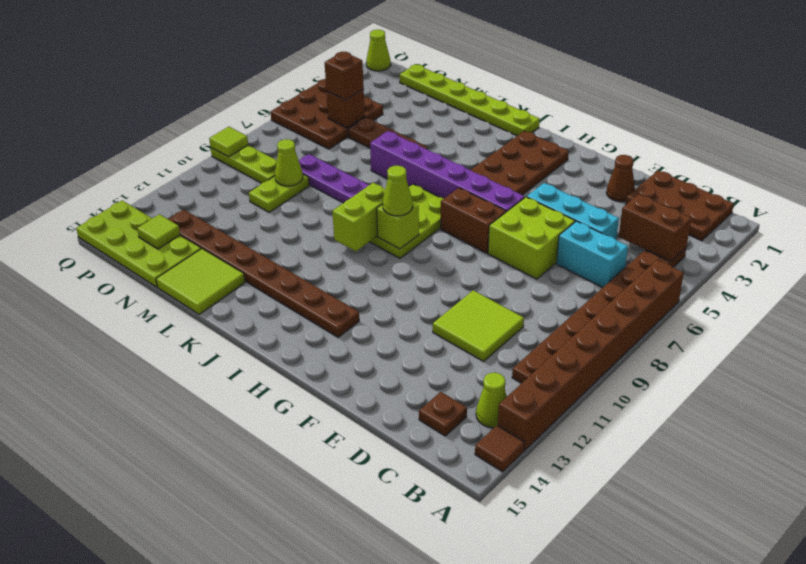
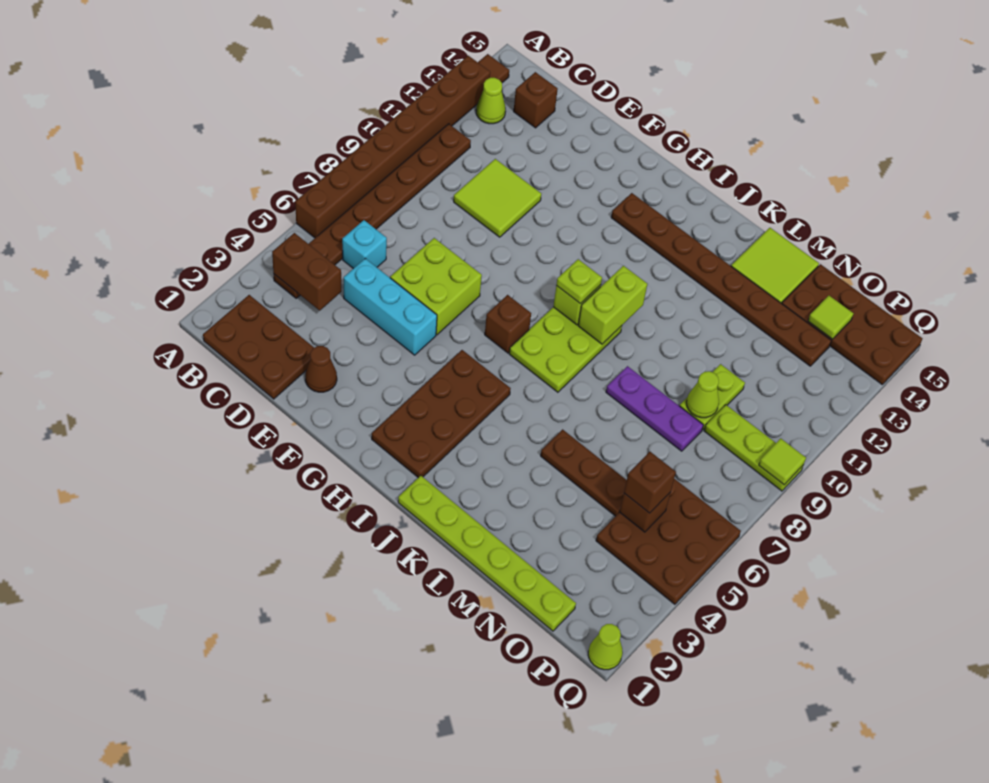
cyan brick C6:D6 level 1 -> cyan brick C6 level 1
brown plate C14 level 1 -> brown brick C14 level 1
purple brick G6:L6 level 1 -> none
brown brick G7:H7 level 1 -> brown brick H7 level 1
lime cone I9 level 3 -> lime plate I9 level 3
lime plate N14:Q15 level 1 -> brown plate N14:Q15 level 1

